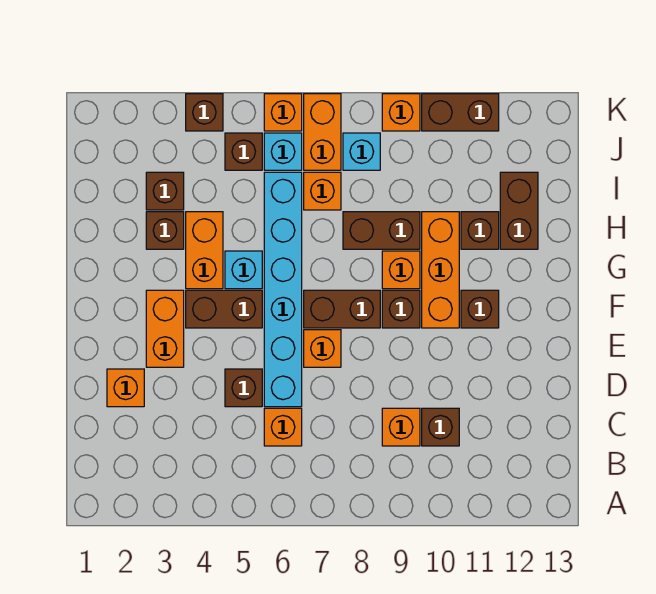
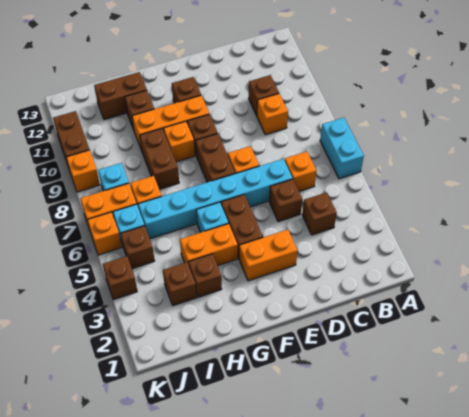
none -> cyan brick A6:A7 level 1
none -> brown brick C4 level 1
orange brick D2 level 1 -> none

